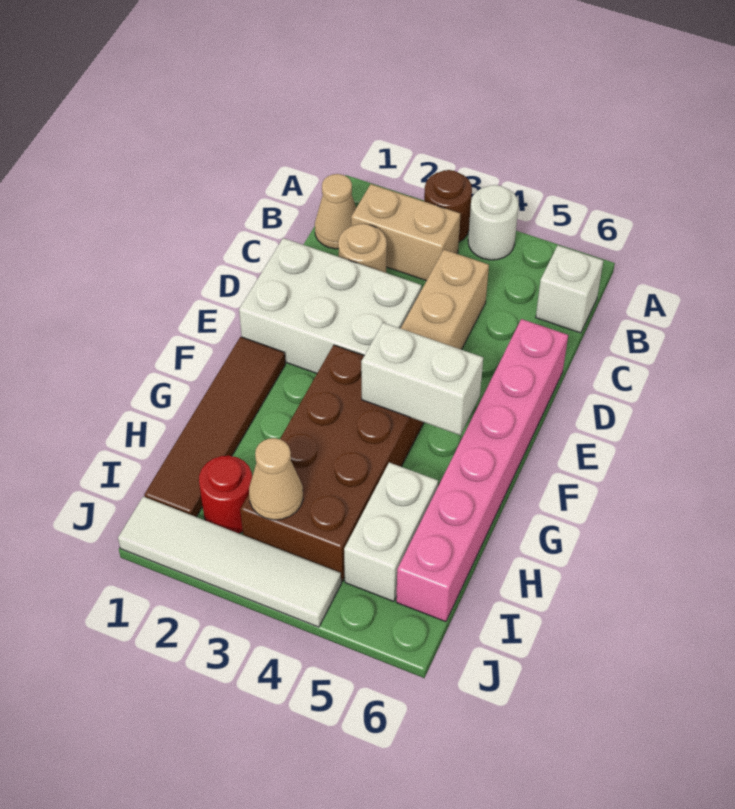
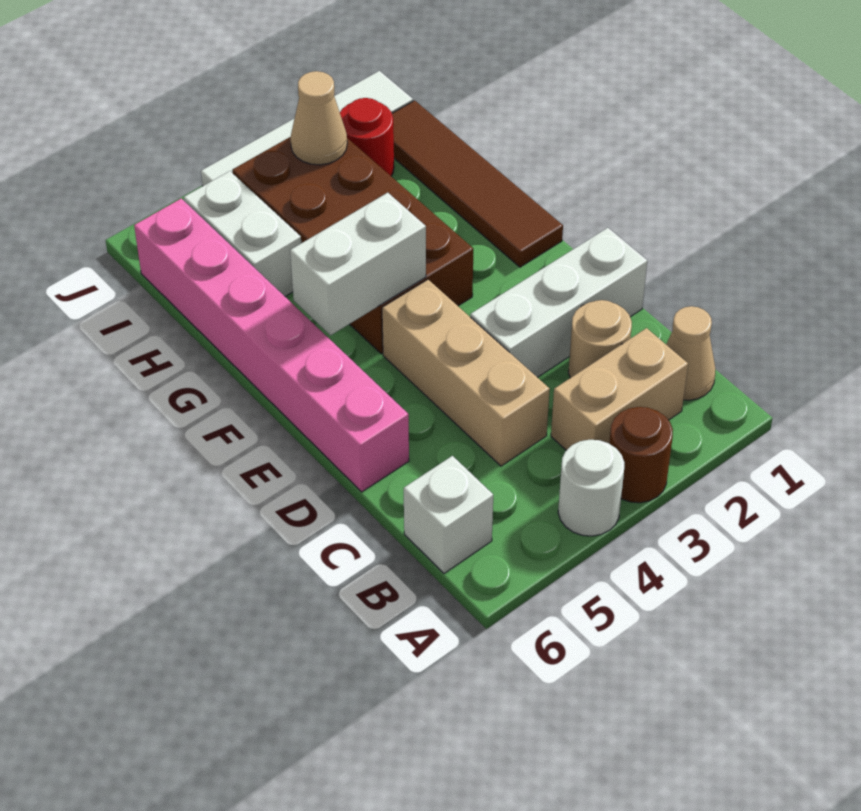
white brick D1:E3 level 1 -> white brick D1:D3 level 1

